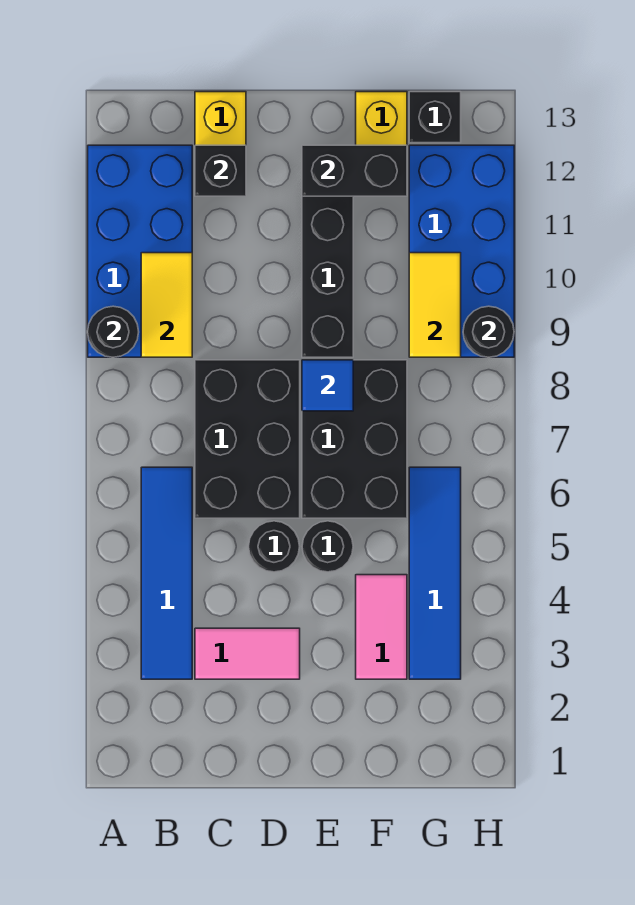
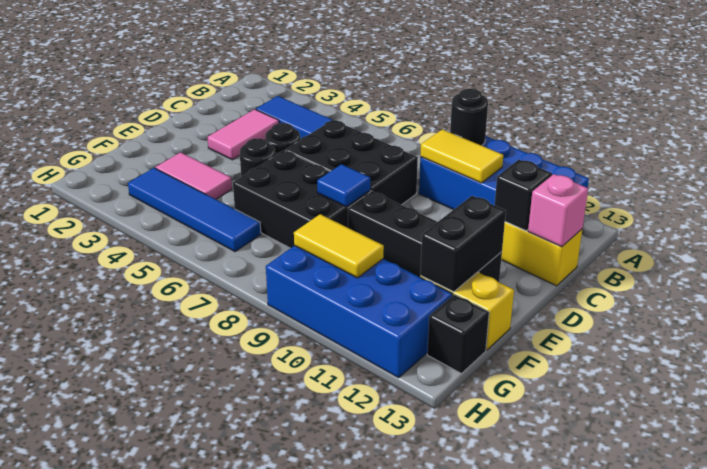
none -> pink brick C13 level 2
black round brick H9 level 2 -> none

